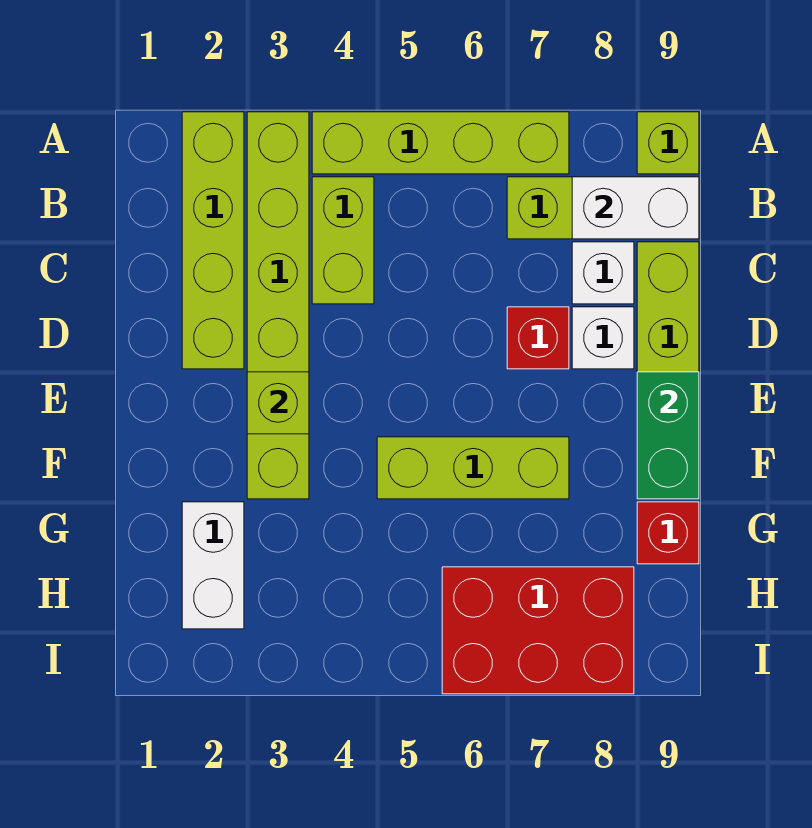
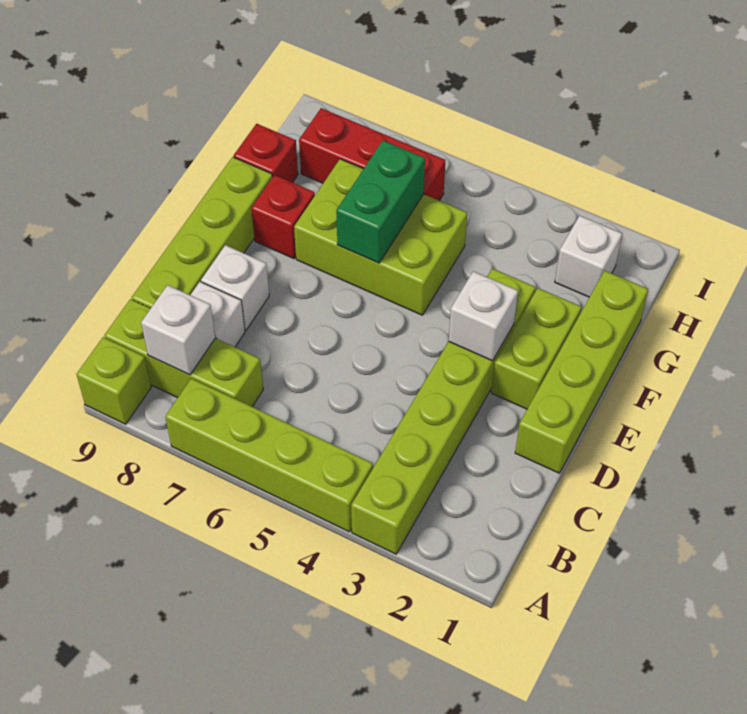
lime brick A2:D2 level 1 -> lime brick D1:G1 level 1
lime brick B4:C4 level 1 -> lime brick E2:F2 level 1
white brick B8:B9 level 2 -> white brick B8 level 2
red brick D7 level 1 -> red brick F8 level 1
lime brick E3 level 2 -> white brick E3 level 2
green brick E9:F9 level 2 -> green brick F6:G6 level 2
lime brick F5:F7 level 1 -> lime brick F5:G7 level 1
white brick G2:H2 level 1 -> white brick H2 level 1
red brick H6:I8 level 1 -> red brick H6:H8 level 1

